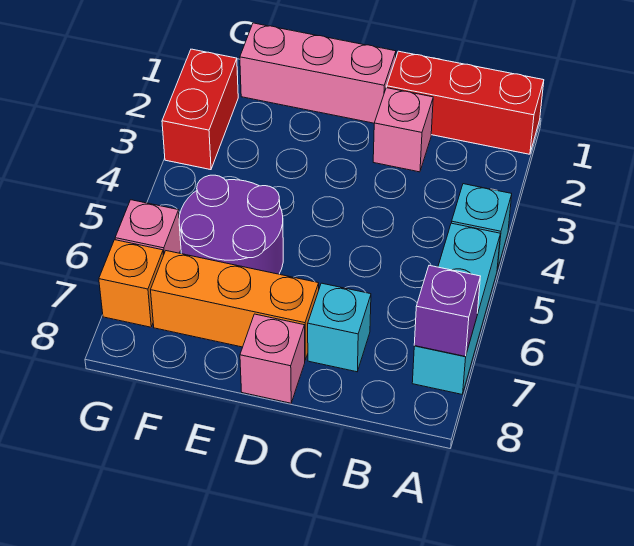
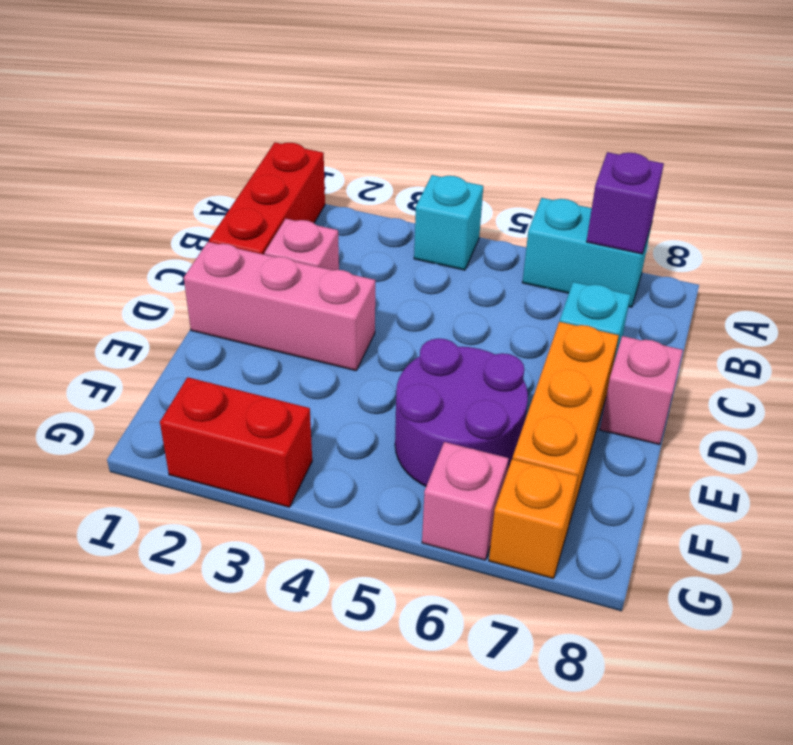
cyan brick A5:A7 level 1 -> cyan brick A6:A7 level 1
pink brick D1:F1 level 1 -> pink brick D1:D3 level 1

